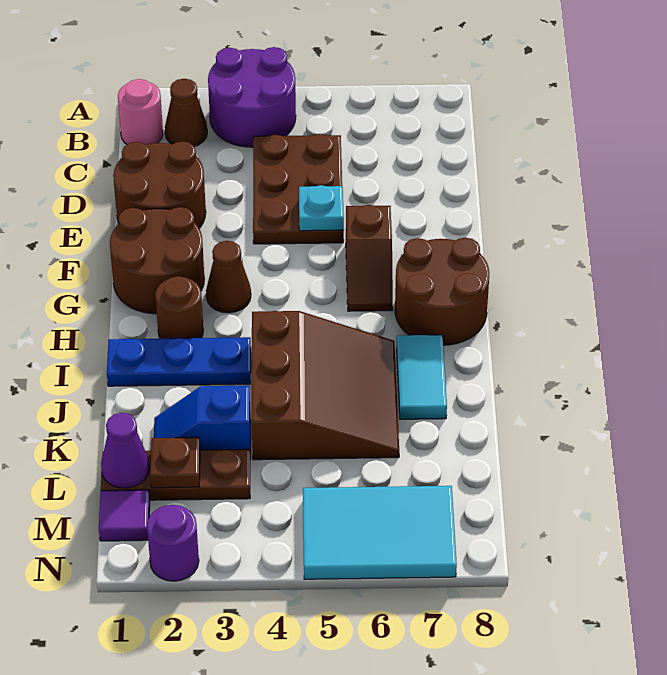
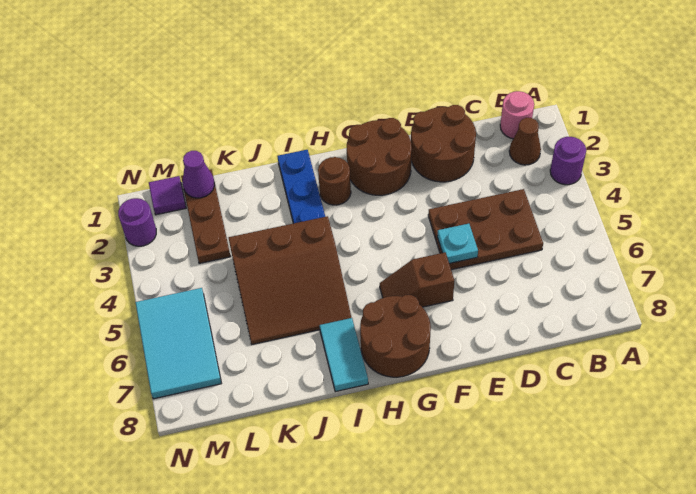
purple round brick A3:B4 level 1 -> purple round brick A3 level 1
brown cone G3 level 1 -> none
cyan tile I7:J7 level 1 -> cyan tile I7:I8 level 1
blue slope K2:K3 level 1 top 3 -> none
brown plate L2 level 2 -> none

